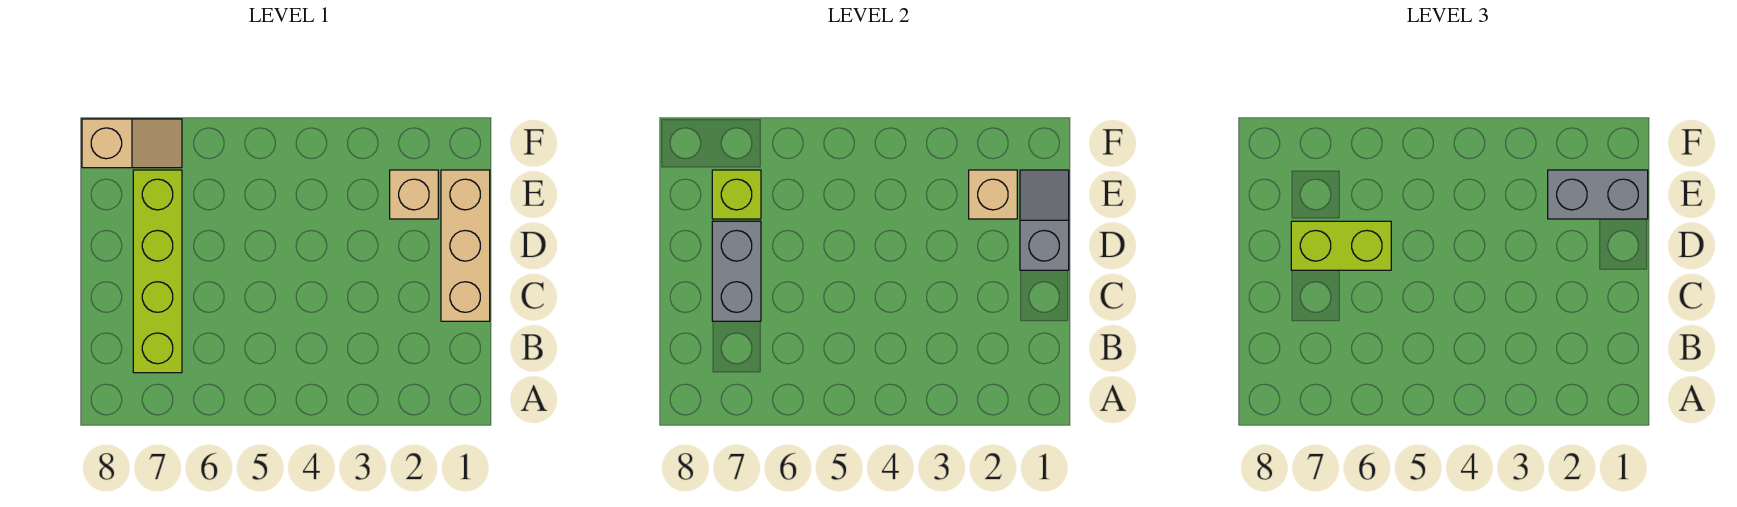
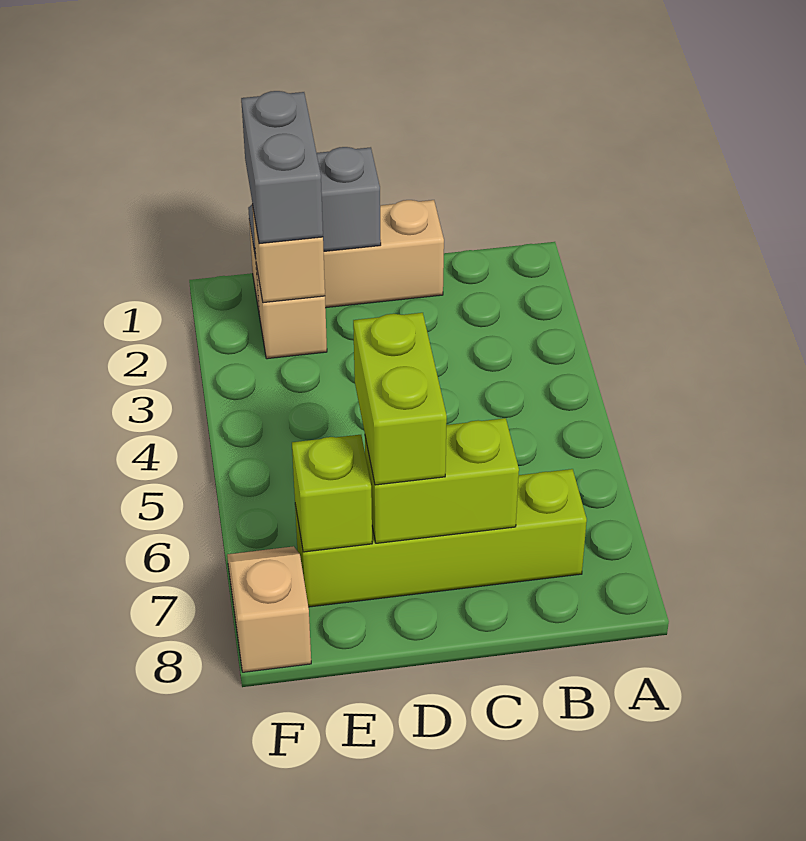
grey brick C7:D7 level 2 -> lime brick C7:D7 level 2

